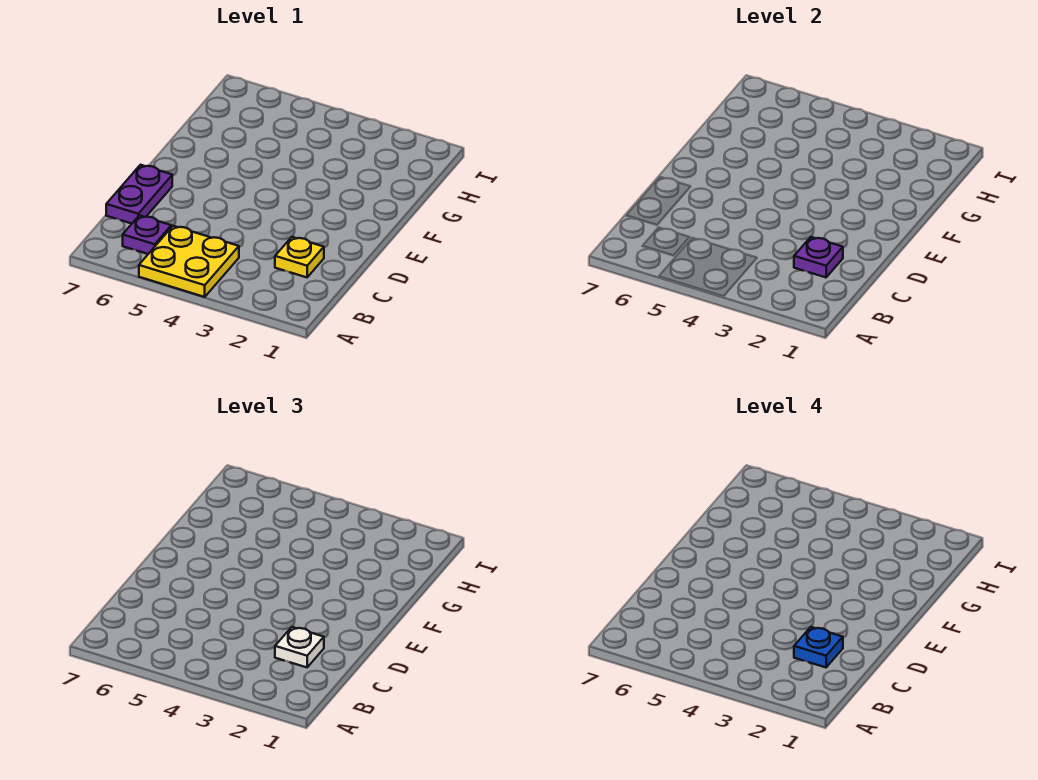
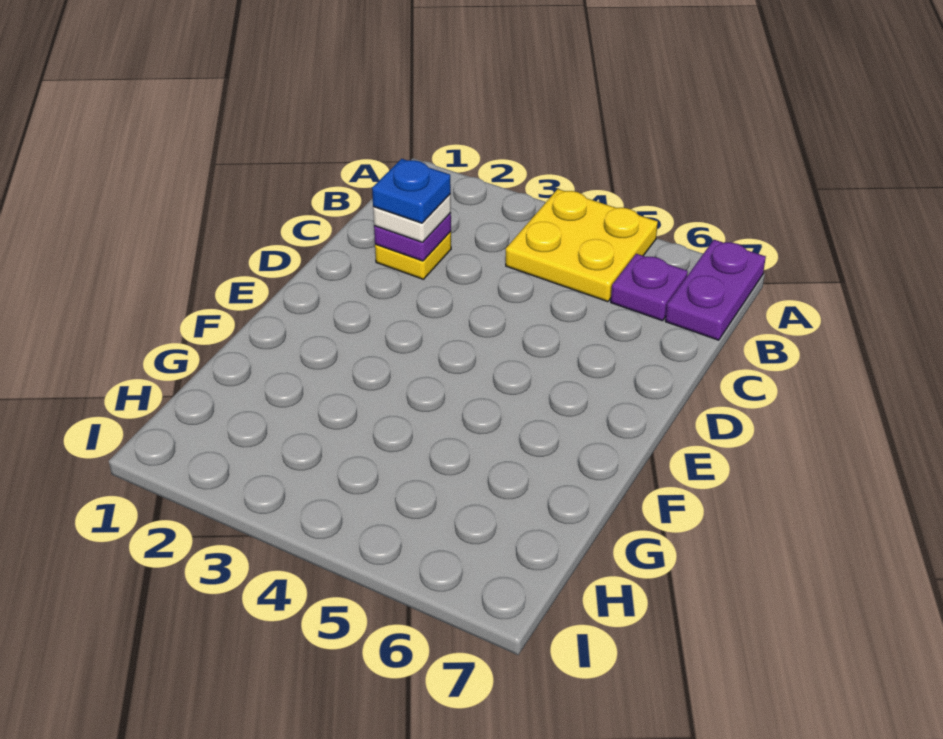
purple plate C7:D7 level 1 -> purple plate A7:B7 level 1

